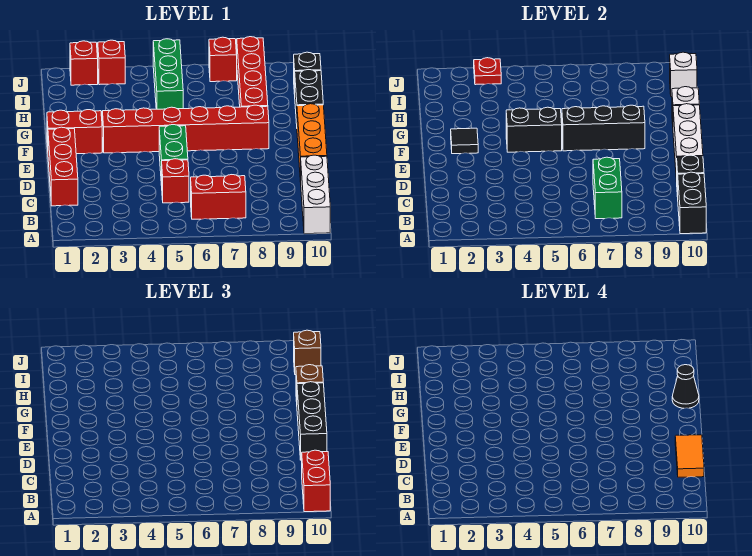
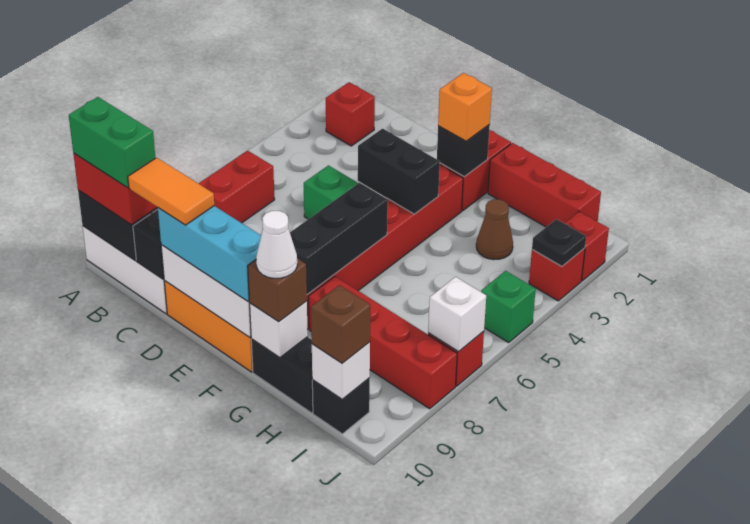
green brick B7:C7 level 2 -> green brick A10:B10 level 4
red brick C1:E1 level 1 -> red brick G1:I1 level 1
red brick C5 level 1 -> red brick B2 level 1
black brick D10:F10 level 3 -> cyan brick D10:F10 level 3
black tile F2 level 2 -> black brick F2 level 2
none -> orange brick F2 level 3
black brick F4:F5 level 2 -> black brick E4:F4 level 2
black cone G10 level 4 -> white cone G10 level 4
none -> brown cone H3 level 1
green brick H5:J5 level 1 -> green brick J5 level 1
red plate J3 level 2 -> black plate J3 level 2
none -> white brick J7 level 2

